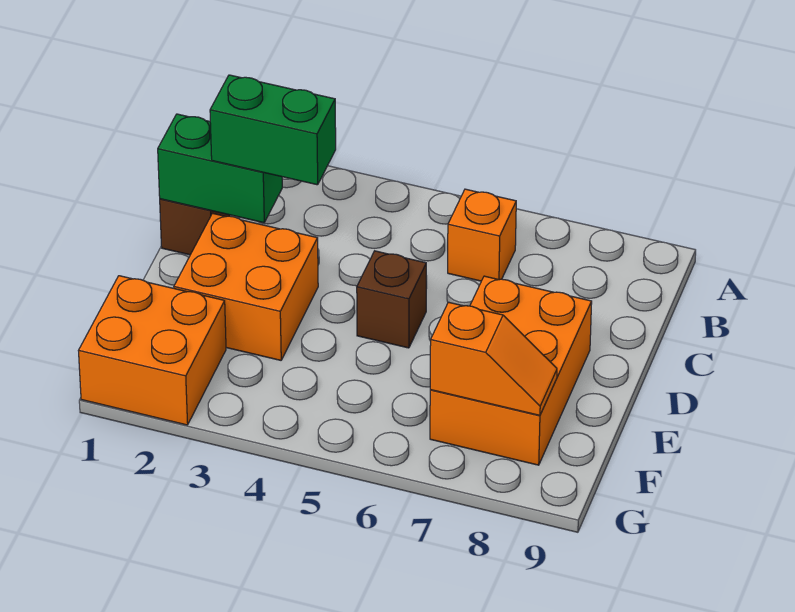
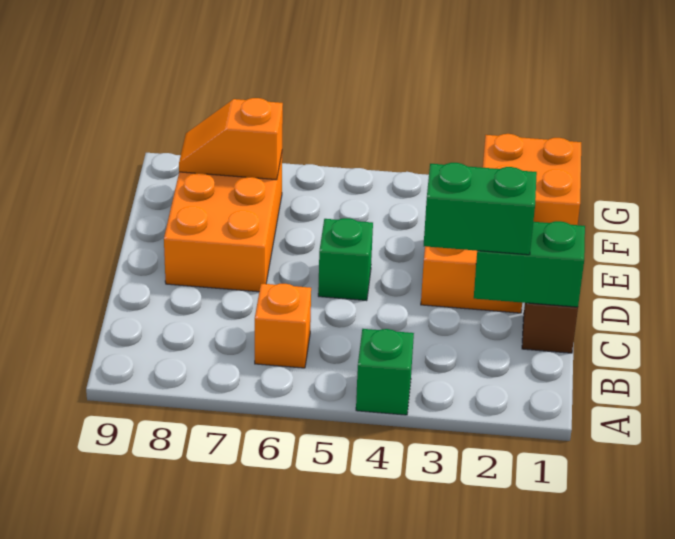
none -> green brick A4 level 1
brown brick D5 level 1 -> green brick D5 level 1

